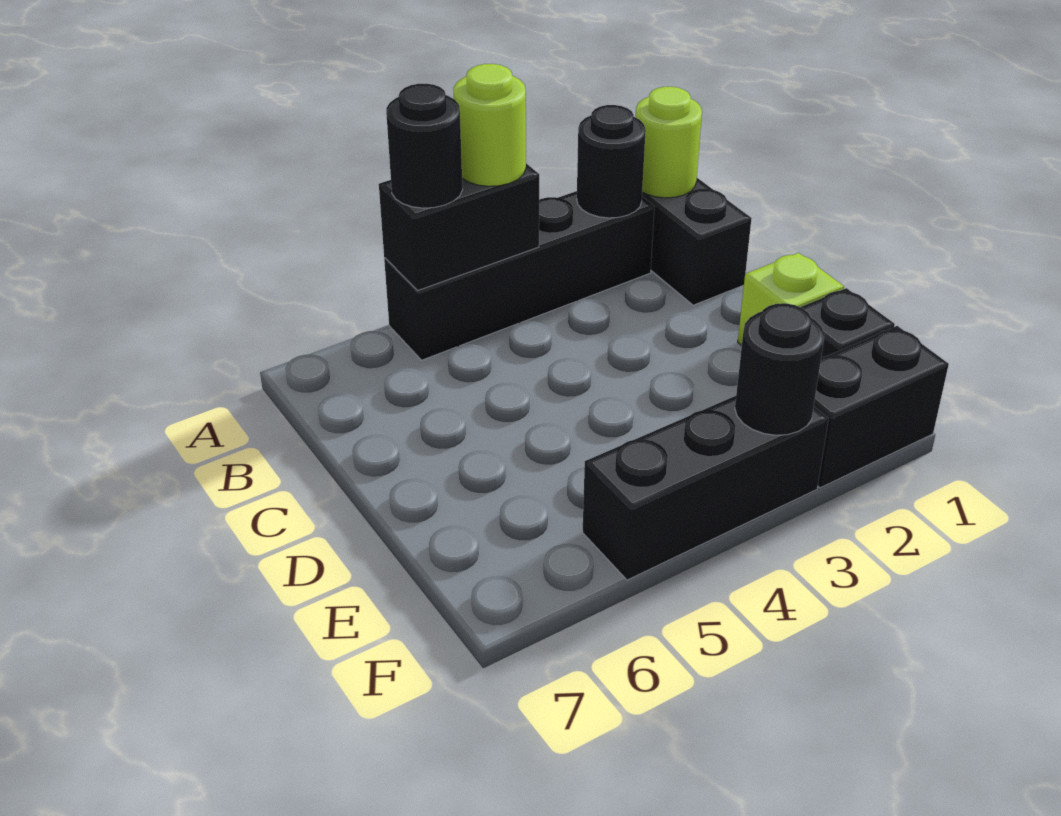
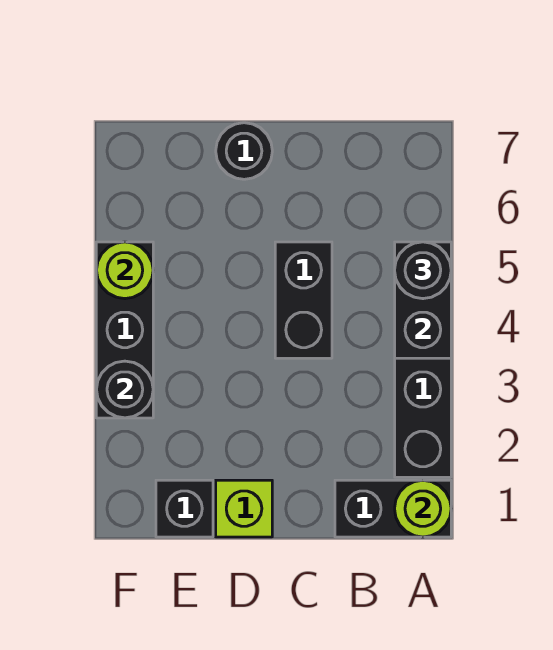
black round brick A2 level 2 -> black round brick D7 level 1
lime round brick A4 level 3 -> lime round brick F5 level 2
black brick F1:F2 level 1 -> black brick C4:C5 level 1

